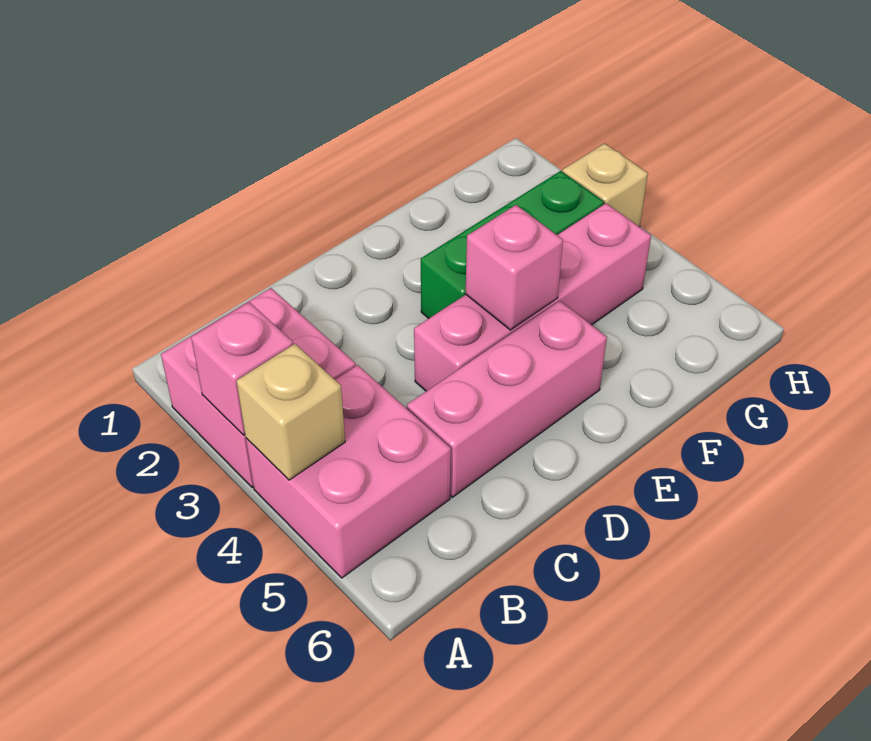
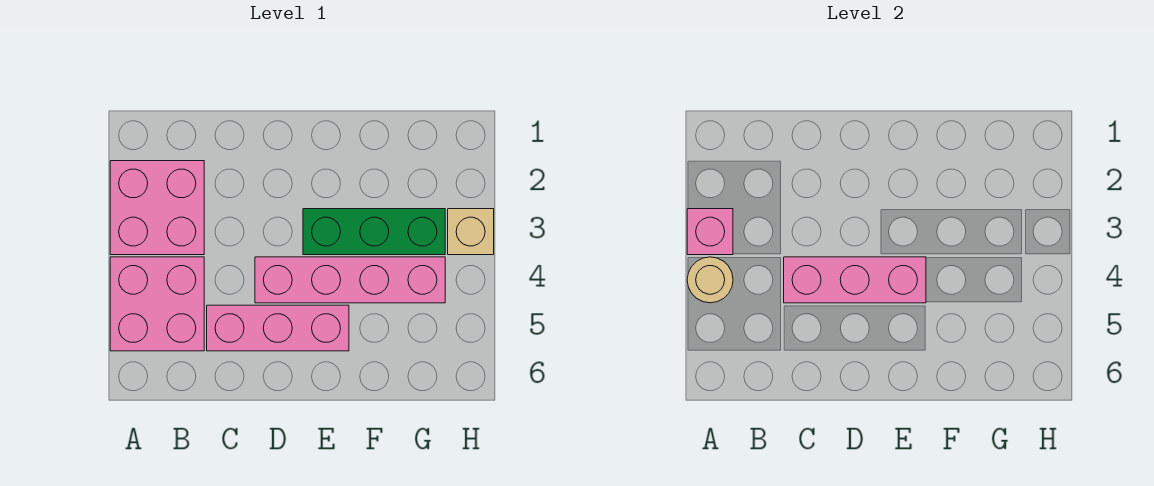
tan brick A4 level 2 -> tan round brick A4 level 2
pink brick E4 level 2 -> pink brick C4:E4 level 2

